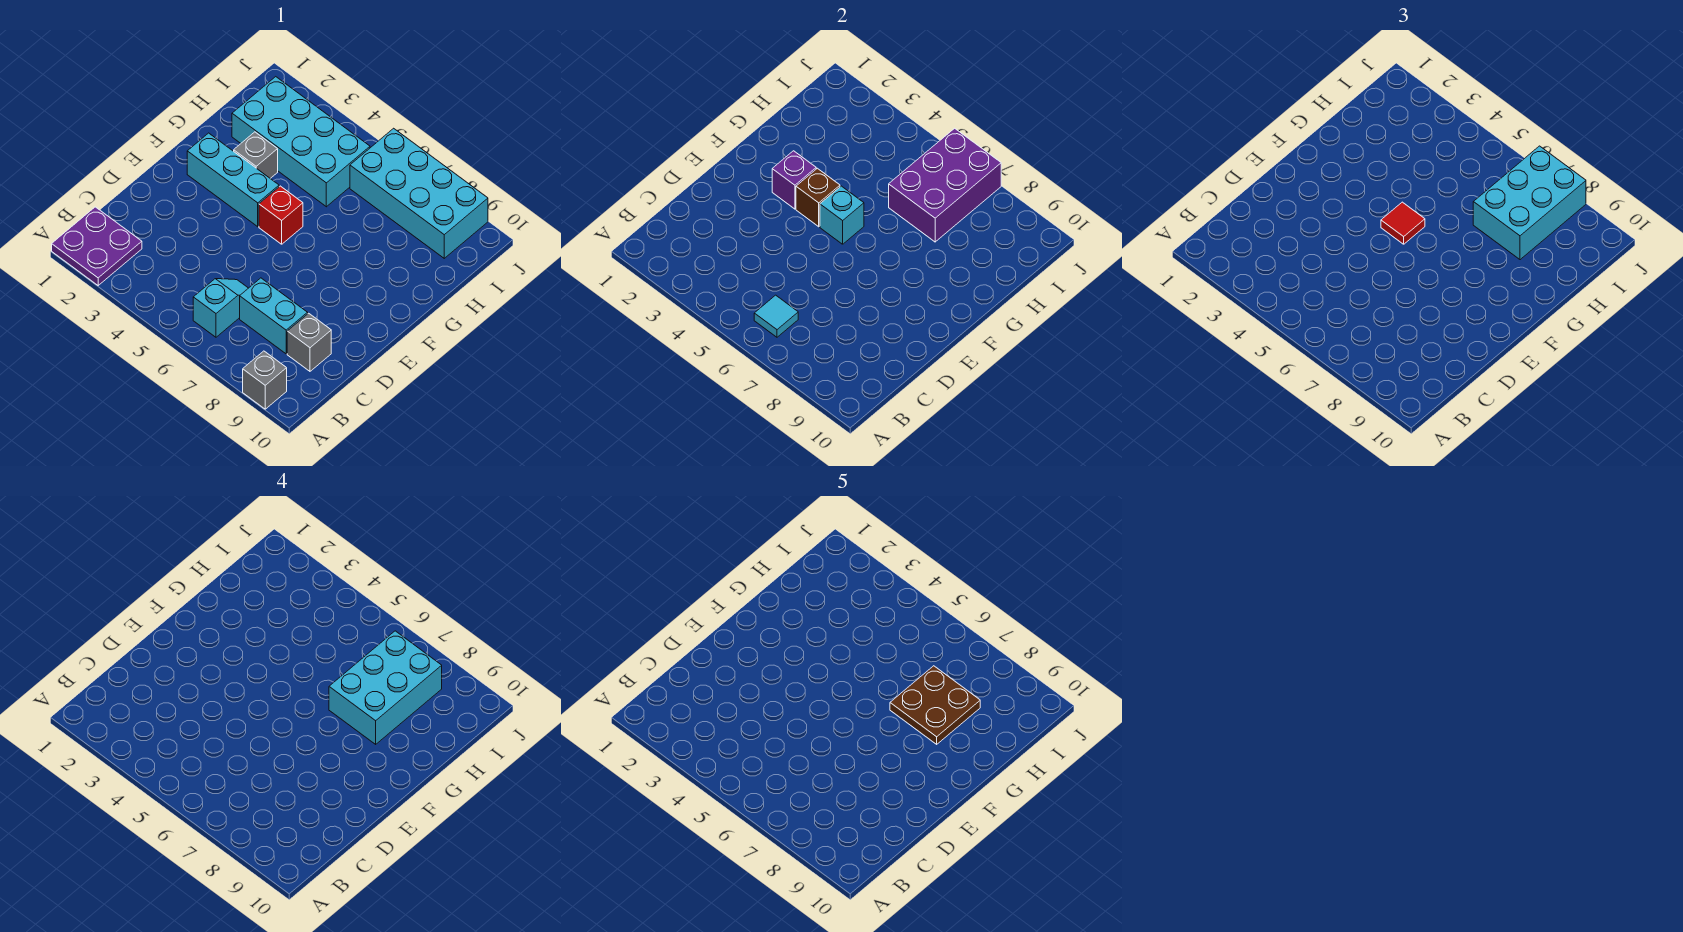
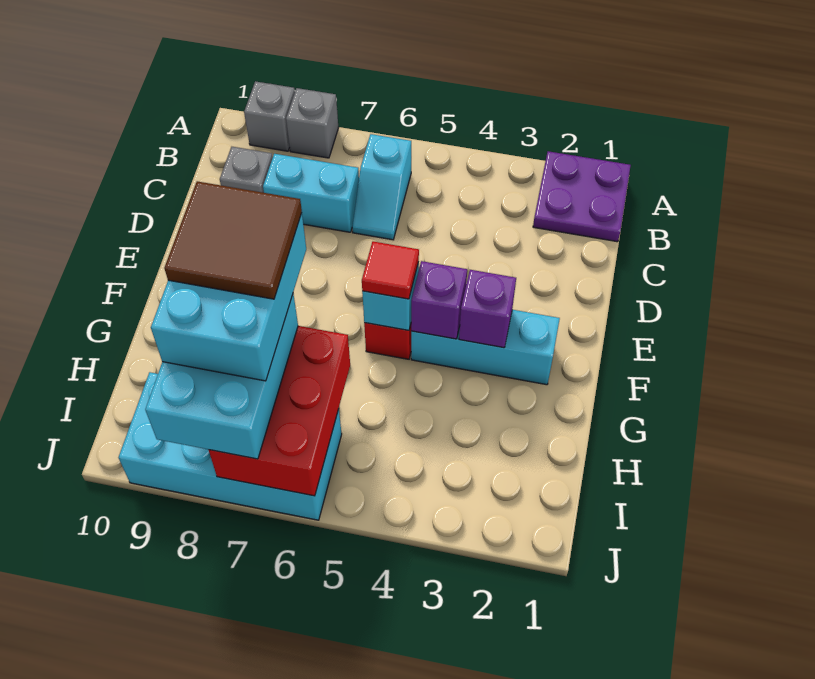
cyan tile B6 level 2 -> none
brown brick F4 level 2 -> purple brick F4 level 2
grey brick G3 level 1 -> grey brick A8 level 1
brown plate G7:H8 level 5 -> brown tile G7:H8 level 5
cyan brick H2:I5 level 1 -> none
purple brick H6:J7 level 2 -> red brick H6:J7 level 2

